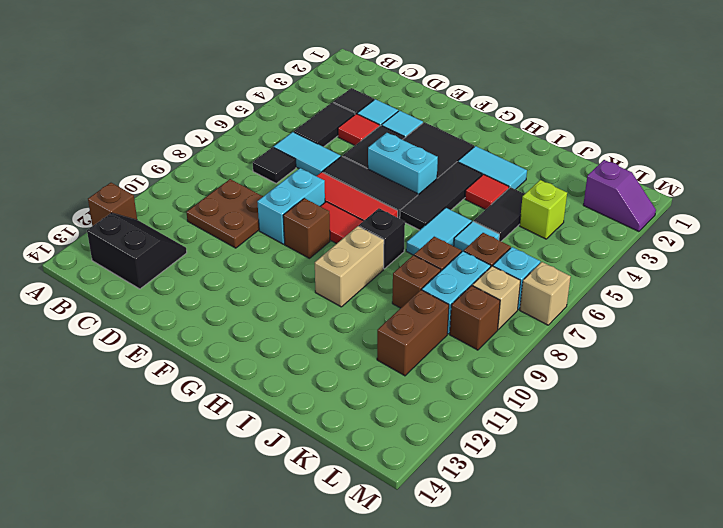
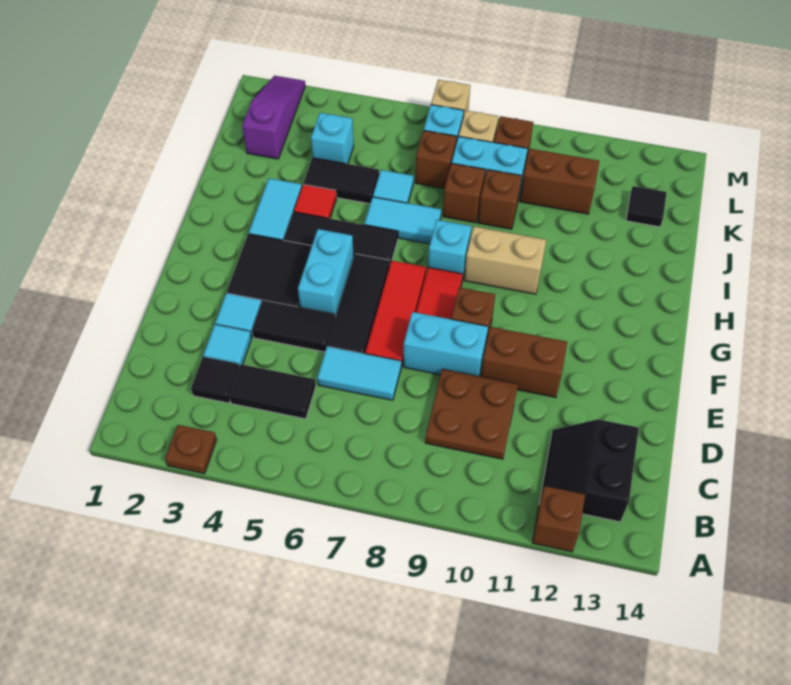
none -> brown plate A3 level 1
cyan tile C6:D6 level 1 -> cyan tile D6:D7 level 1
black tile C7 level 1 -> black tile K13 level 1
red tile D4 level 1 -> none
none -> brown brick E10:E11 level 1
black brick H8 level 1 -> cyan brick H8 level 1
lime brick K4 level 1 -> cyan brick K4 level 1
purple slope L2:M2 level 1 top L -> purple slope K2:M2 level 1 top K

